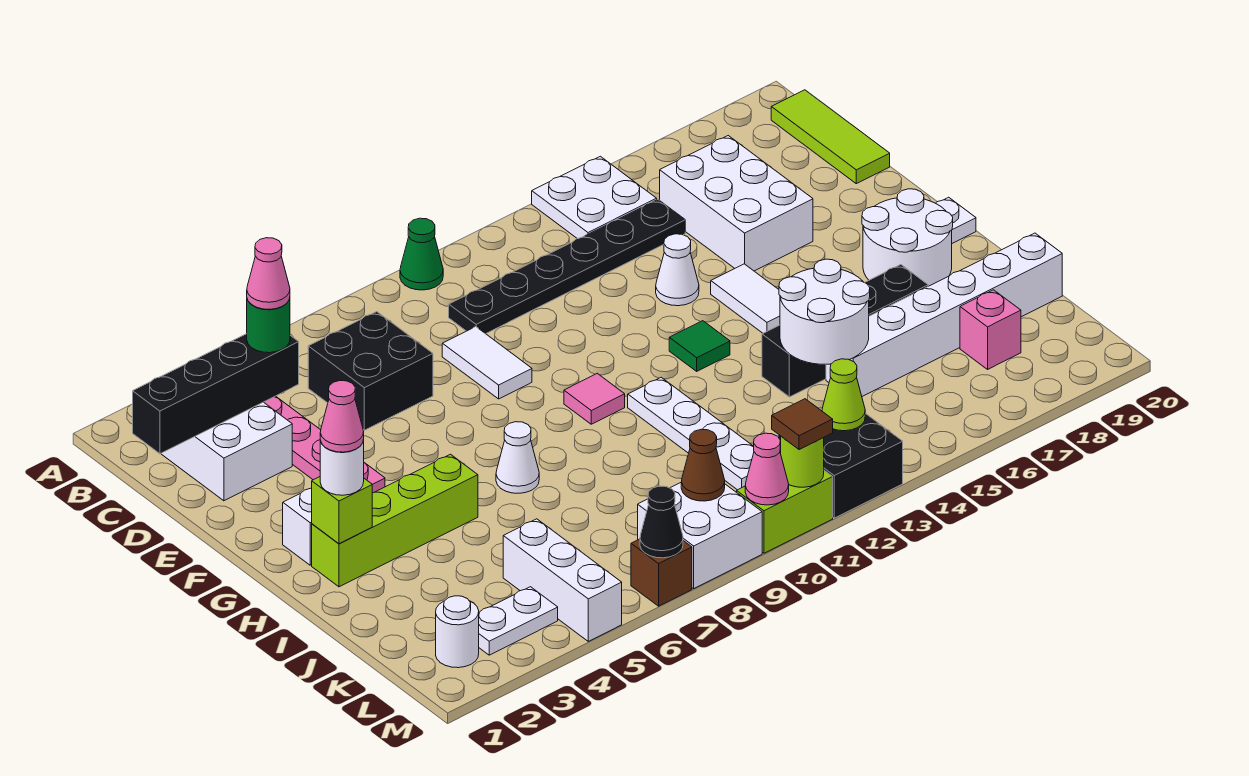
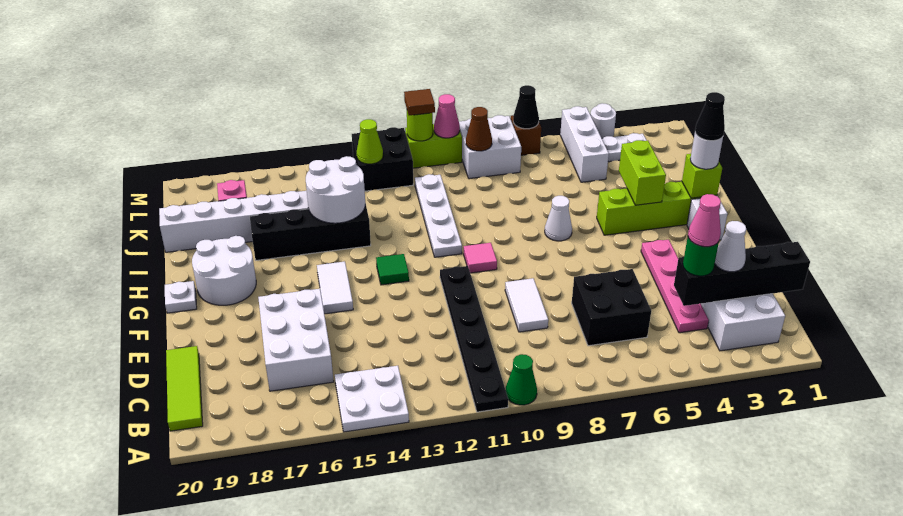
black plate C10:C15 level 1 -> black plate A11:F11 level 1
white cone E14 level 1 -> white cone C3 level 3
pink cone H2 level 4 -> black cone H2 level 4
none -> lime brick H4:I4 level 2
white round brick L2 level 1 -> white round brick M4 level 1

